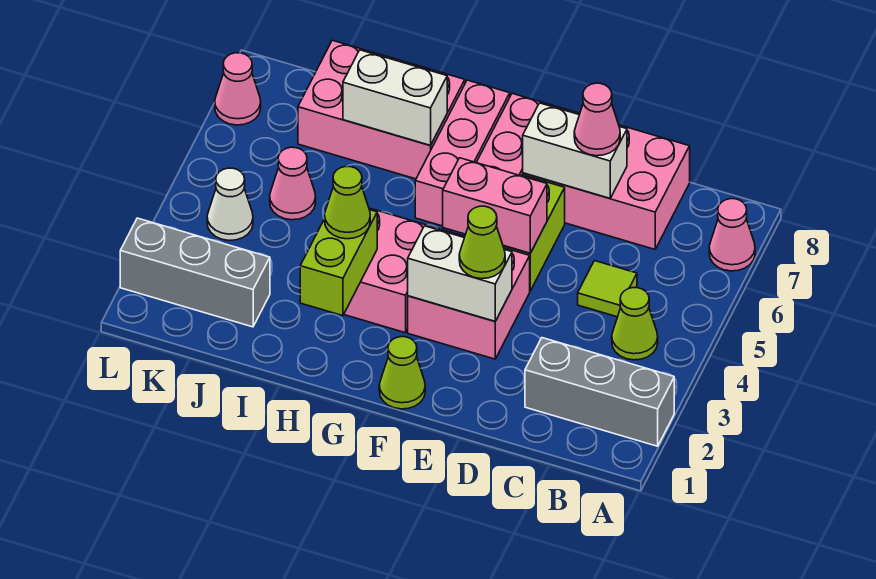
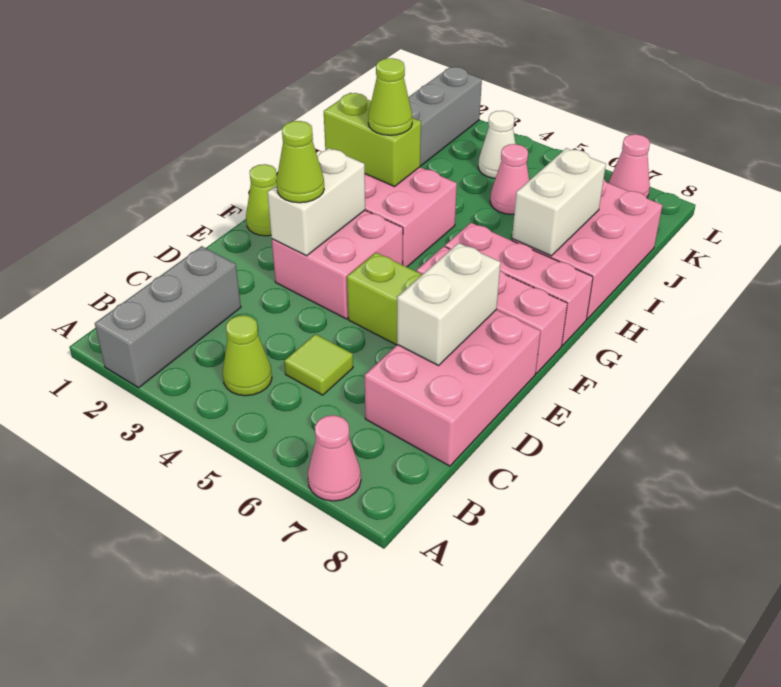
pink cone D7 level 3 -> none
pink brick E5:F5 level 2 -> none

